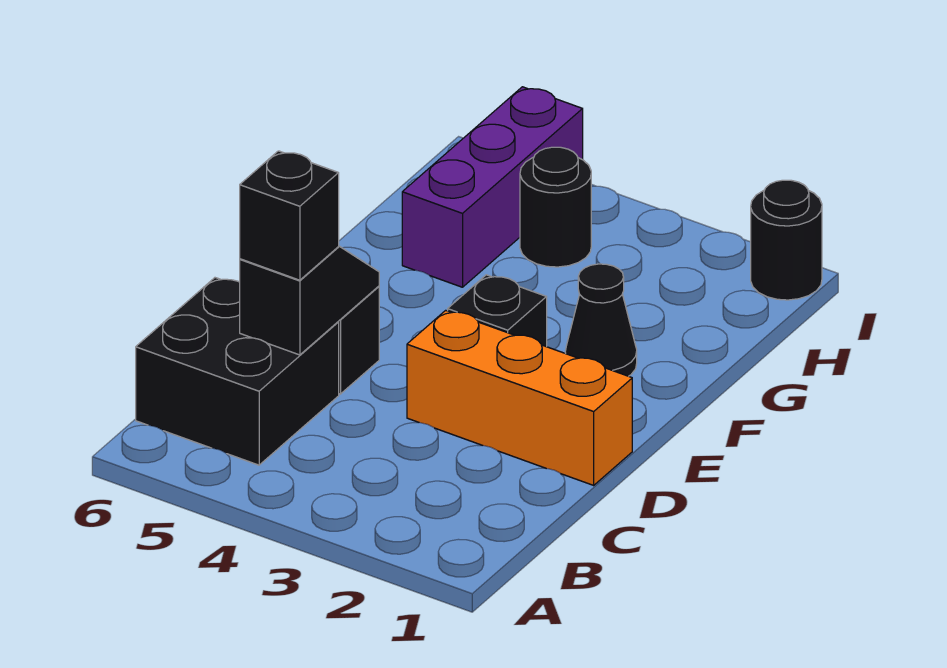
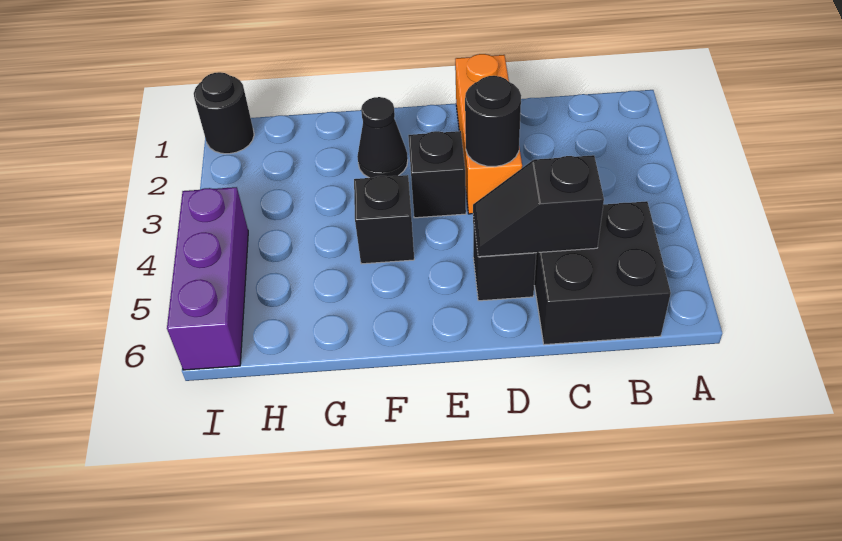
black brick C5 level 3 -> black brick F4 level 1
purple brick G5:I5 level 1 -> purple brick I4:I6 level 1
black round brick H4 level 1 -> black round brick D3 level 2

